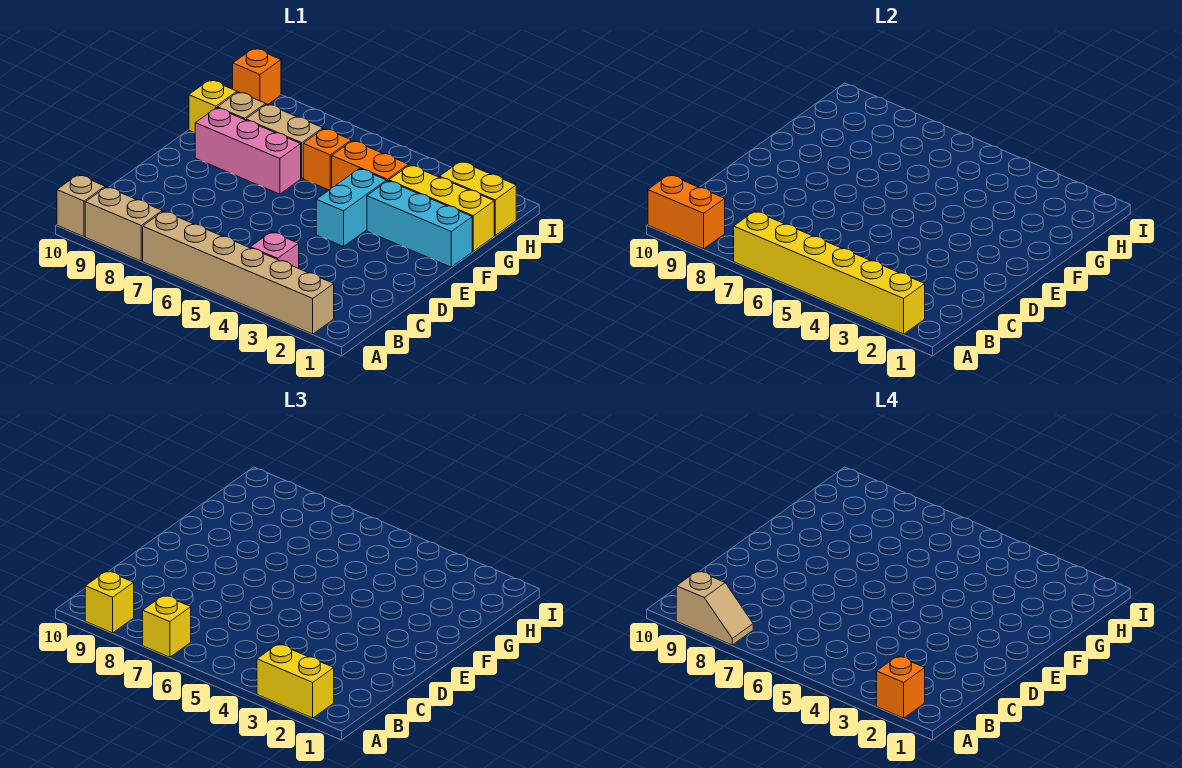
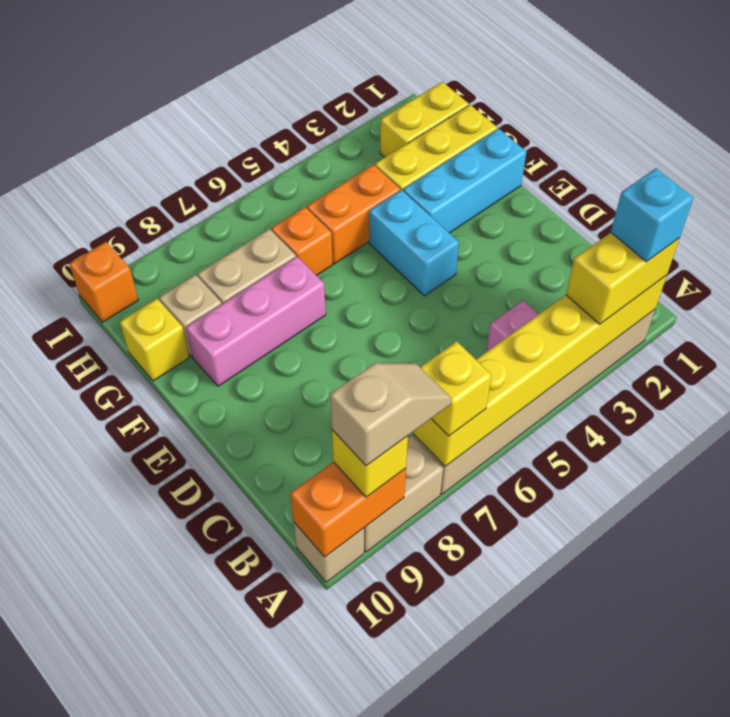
orange brick A2 level 4 -> cyan brick A2 level 4

